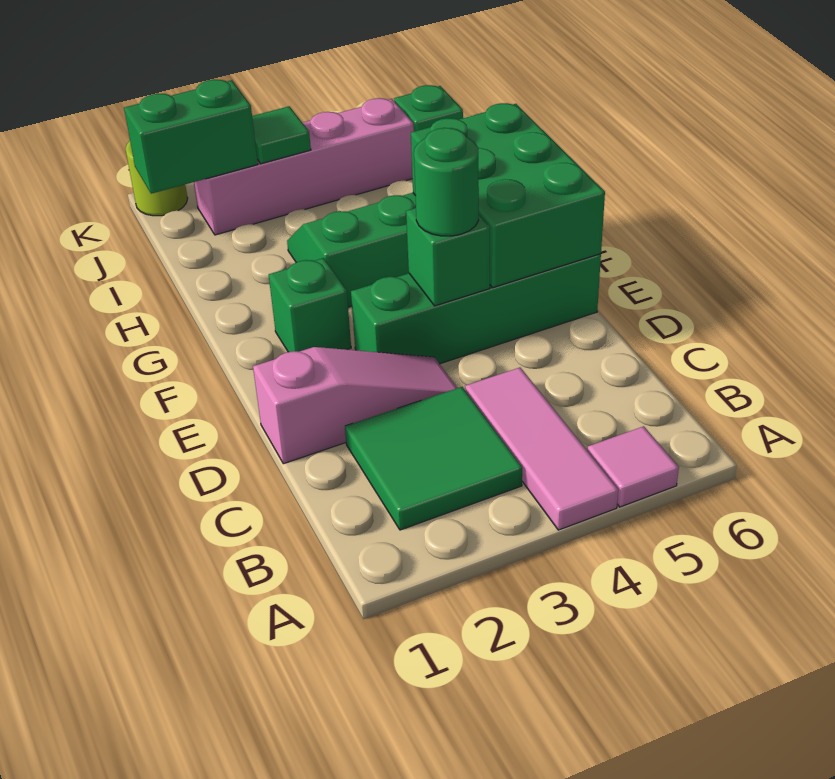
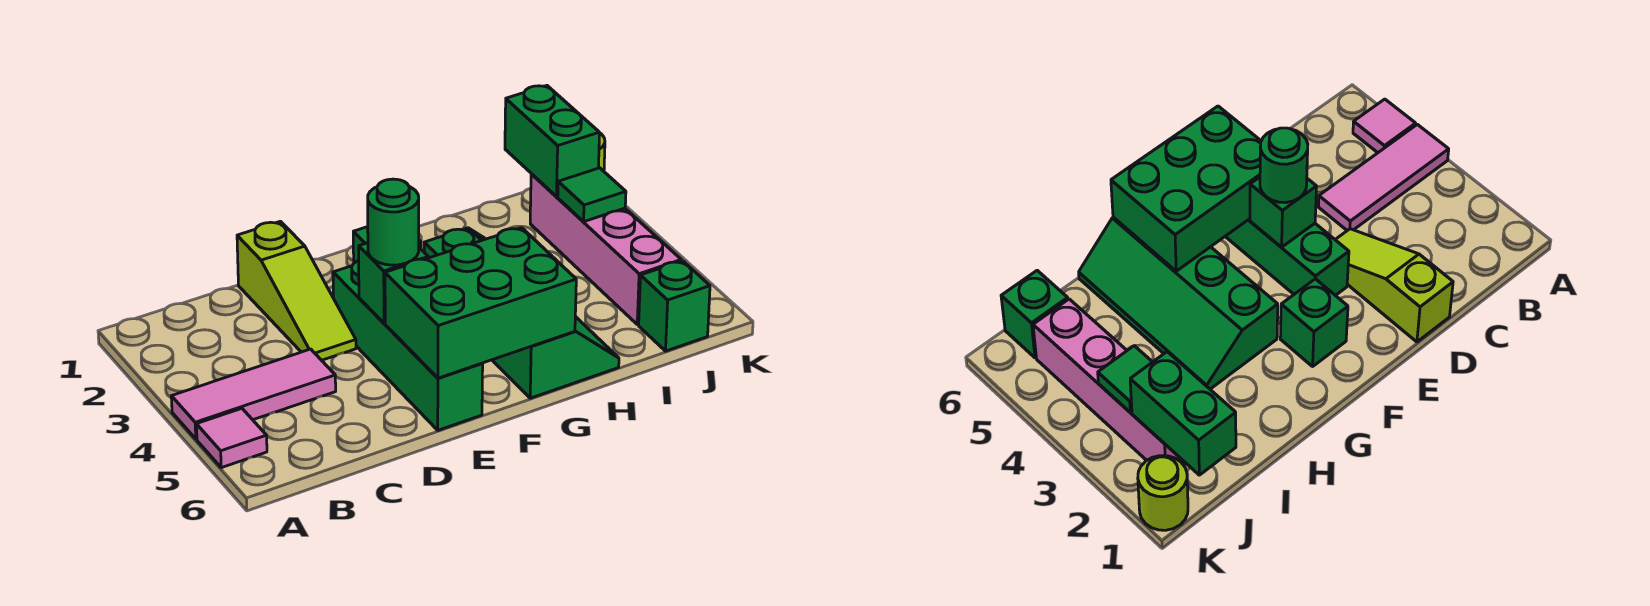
green tile B2:C3 level 1 -> none
pink slope D1:D3 level 1 top 1 -> lime slope D1:D3 level 1 top 1

